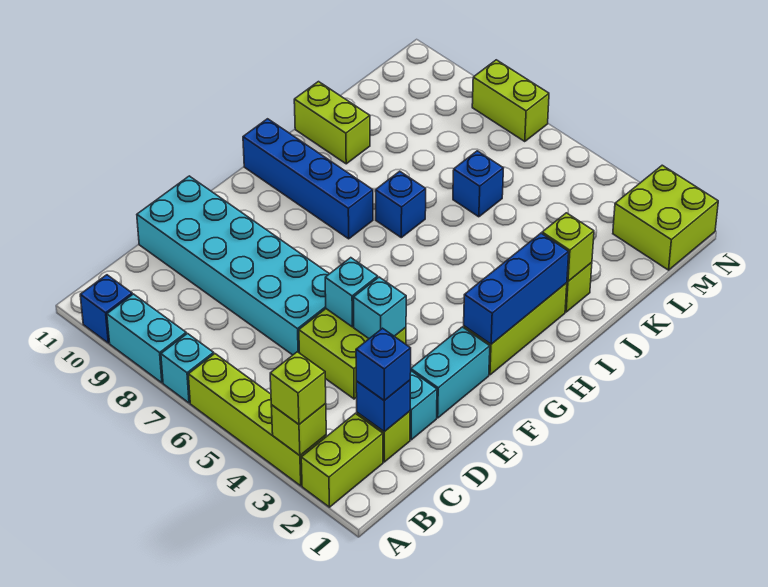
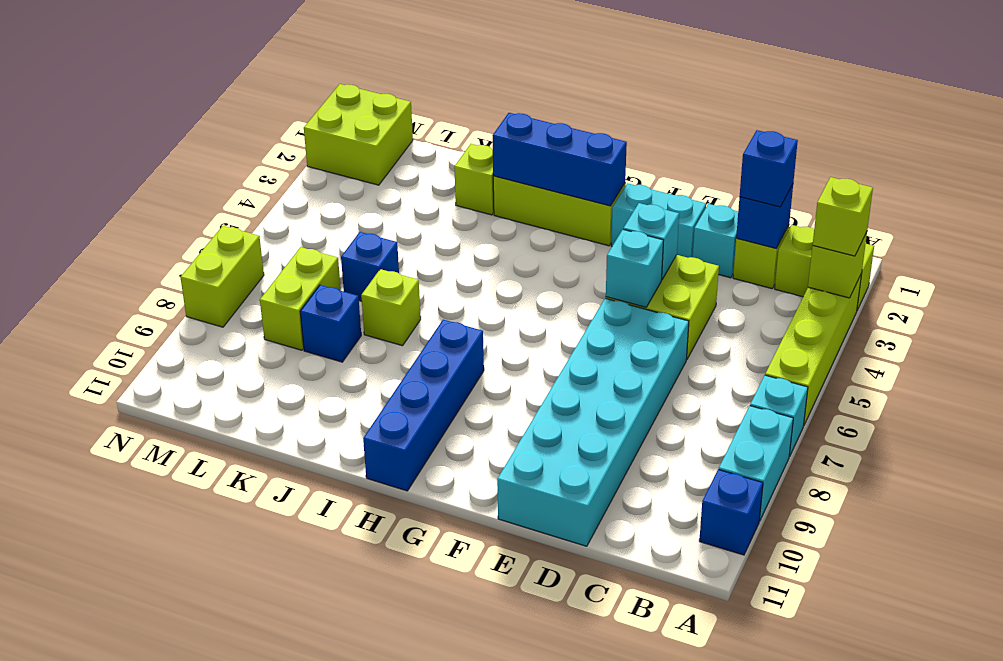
blue brick I7 level 1 -> blue brick K8 level 1
lime brick J2 level 2 -> lime brick J7 level 1
lime brick J10:J11 level 1 -> lime brick L7:L8 level 1

